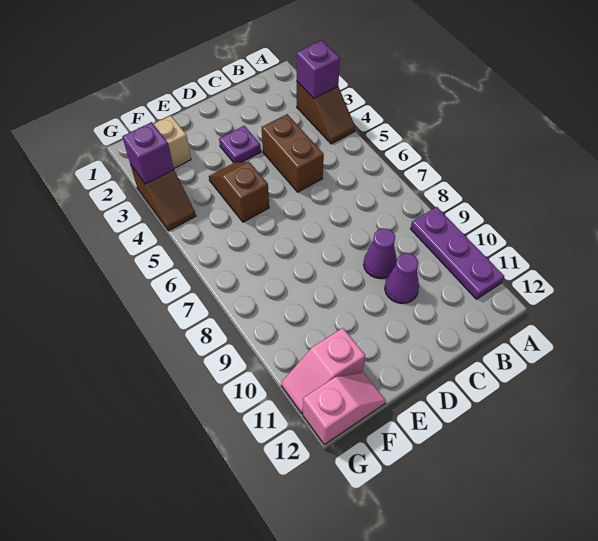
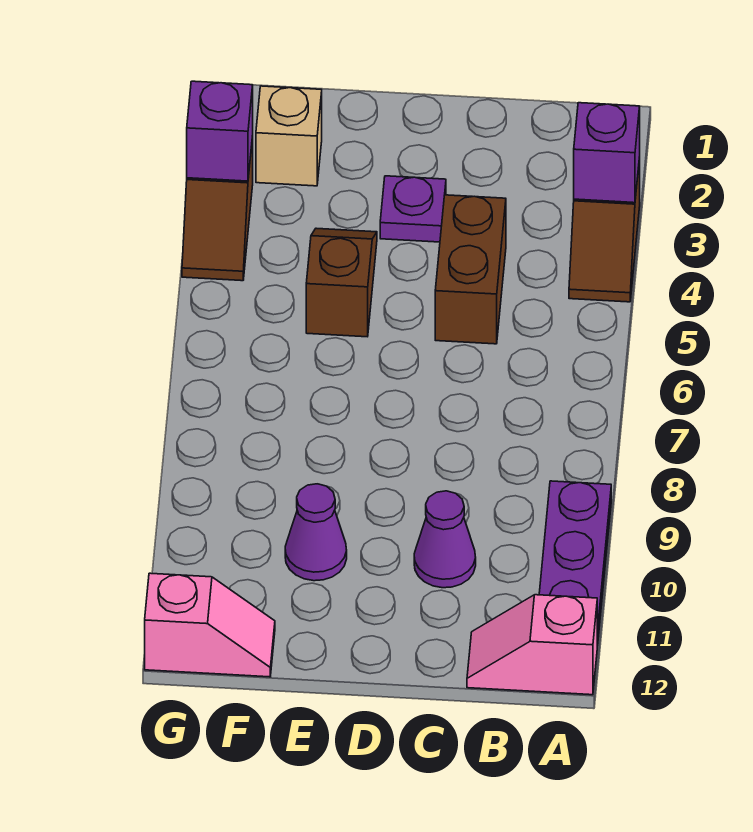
purple cone C9 level 1 -> purple cone E10 level 1
pink slope F11:G11 level 1 top F -> pink slope A12:B12 level 1 top A

